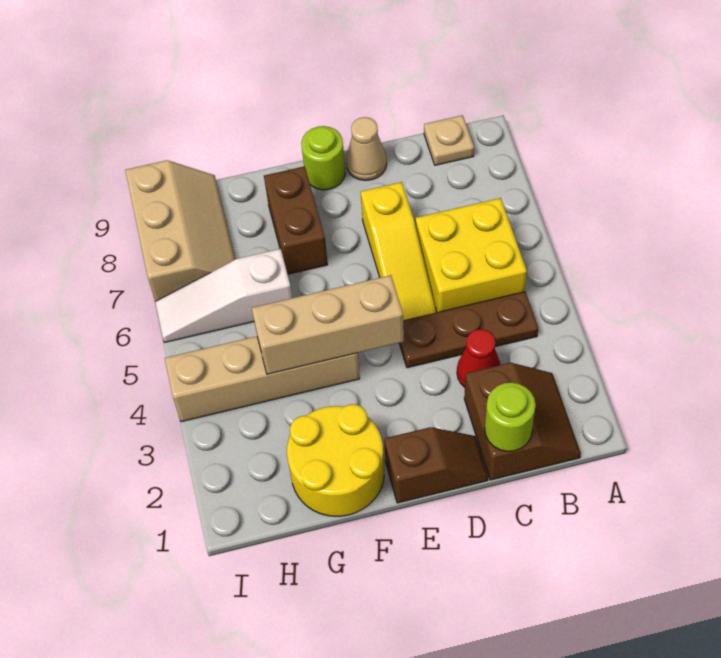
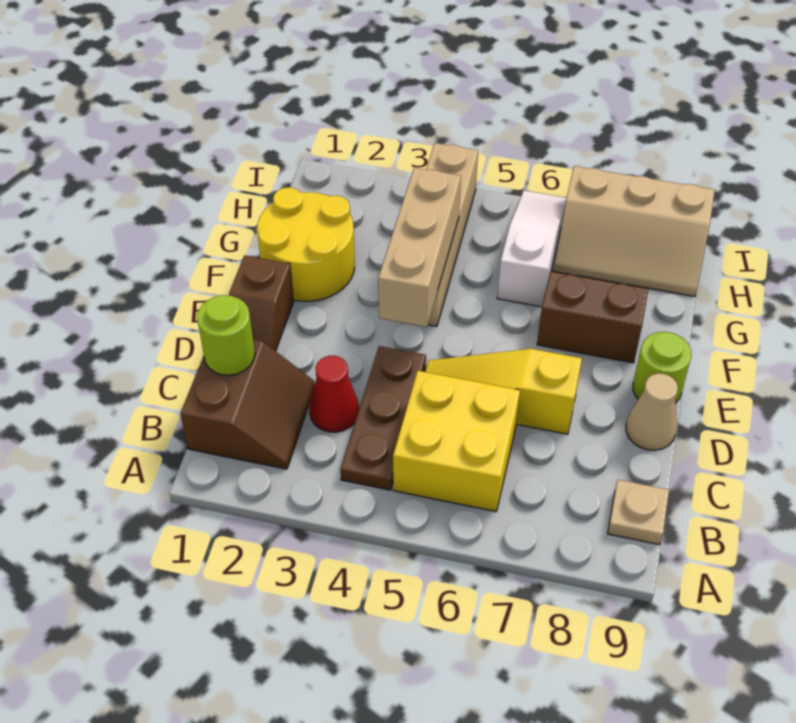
brown slope B1:C2 level 1 top C -> brown slope B1:C2 level 1 top 1

